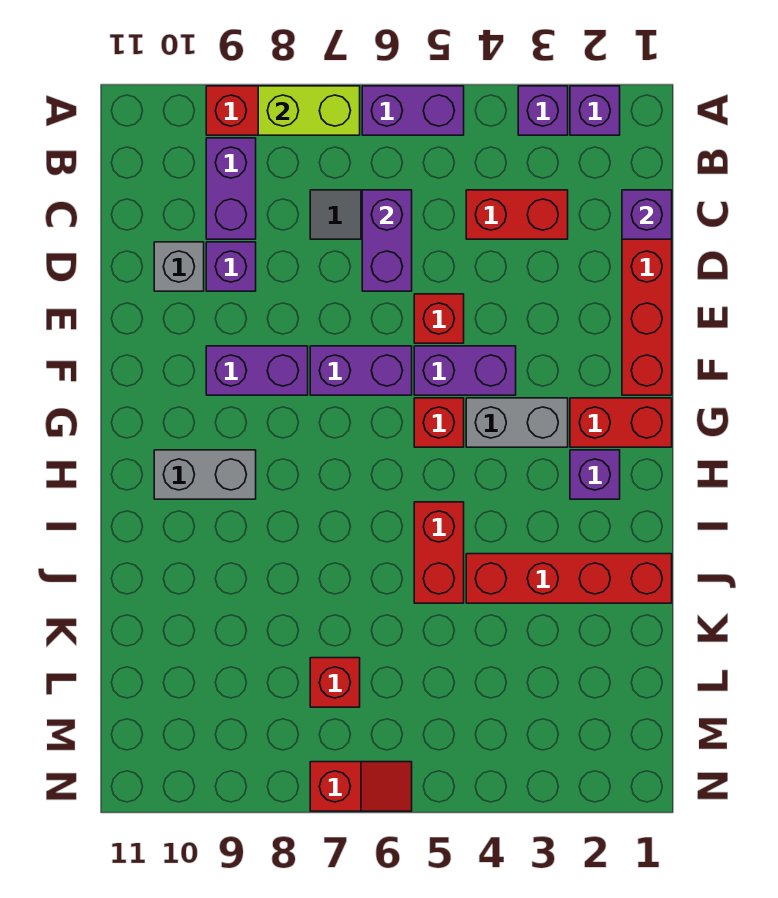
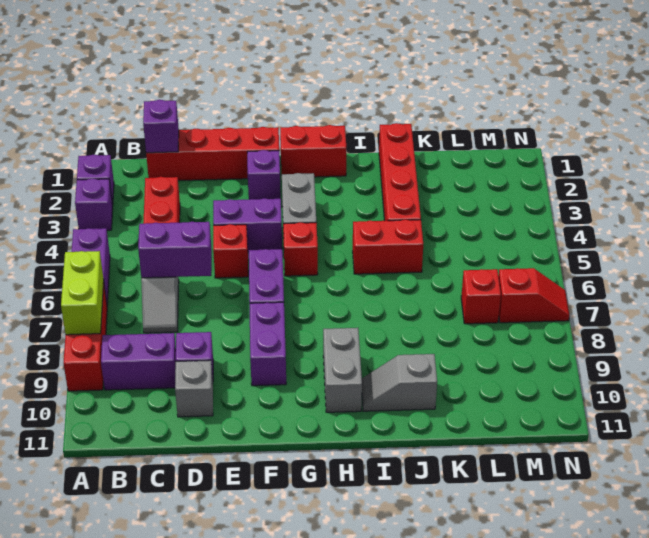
purple brick F4:F5 level 1 -> purple brick E4:F4 level 1
red brick G1:G2 level 1 -> red brick G1:H1 level 1
purple brick H2 level 1 -> purple brick F2 level 1
none -> grey slope I10:J10 level 1 top J
red slope N6:N7 level 1 top 7 -> red slope M7:N7 level 1 top M

